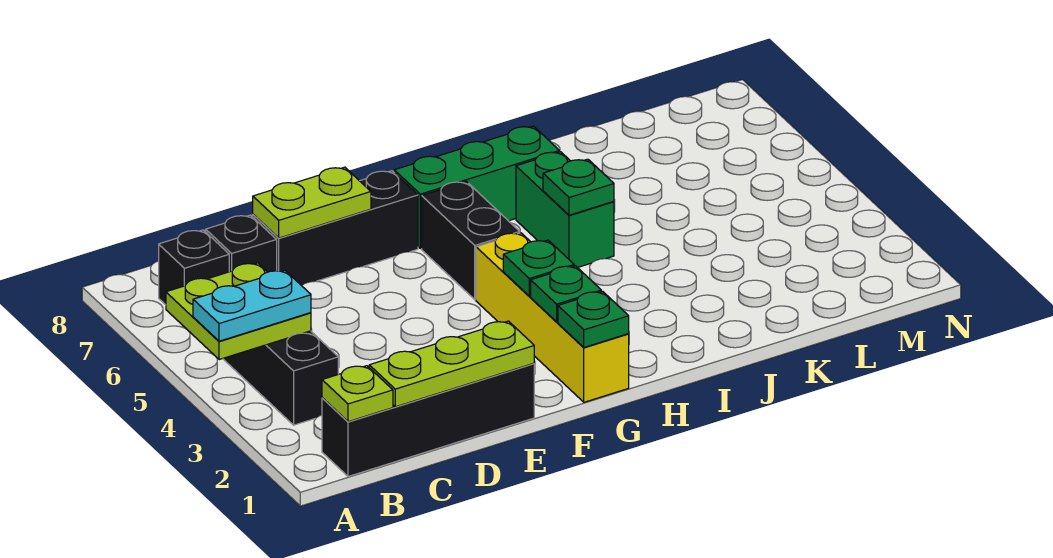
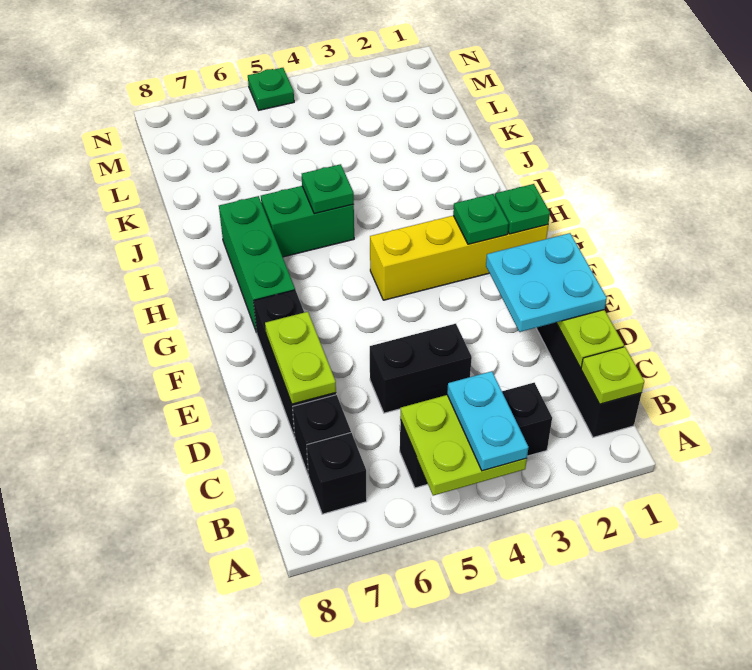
none -> cyan plate D1:E2 level 3
green plate G3 level 2 -> green plate N5 level 1
black brick G5:G6 level 1 -> black brick D4:D5 level 1

